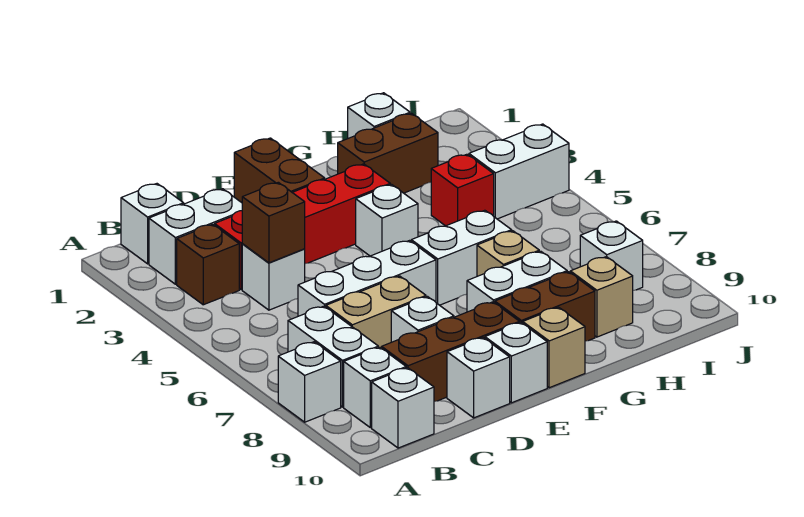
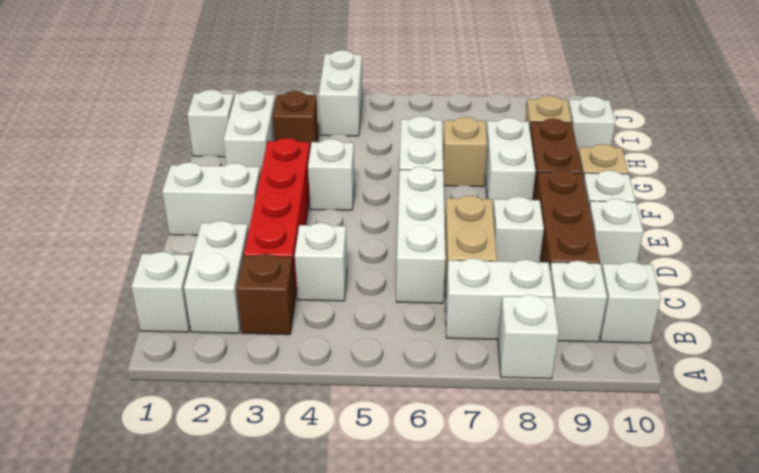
brown brick C4 level 2 -> brown brick H3 level 1
brown brick E1:E2 level 1 -> white brick E1:E2 level 1
brown brick G2:H2 level 1 -> white brick G2:H2 level 1
red brick H4 level 1 -> none
white brick I8 level 1 -> white brick H10 level 1

